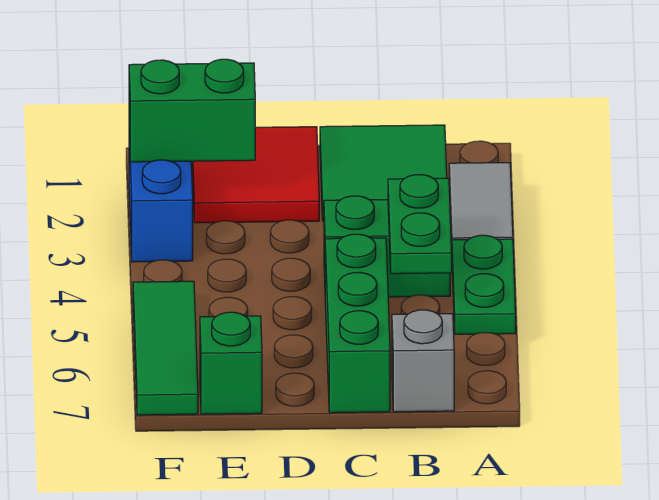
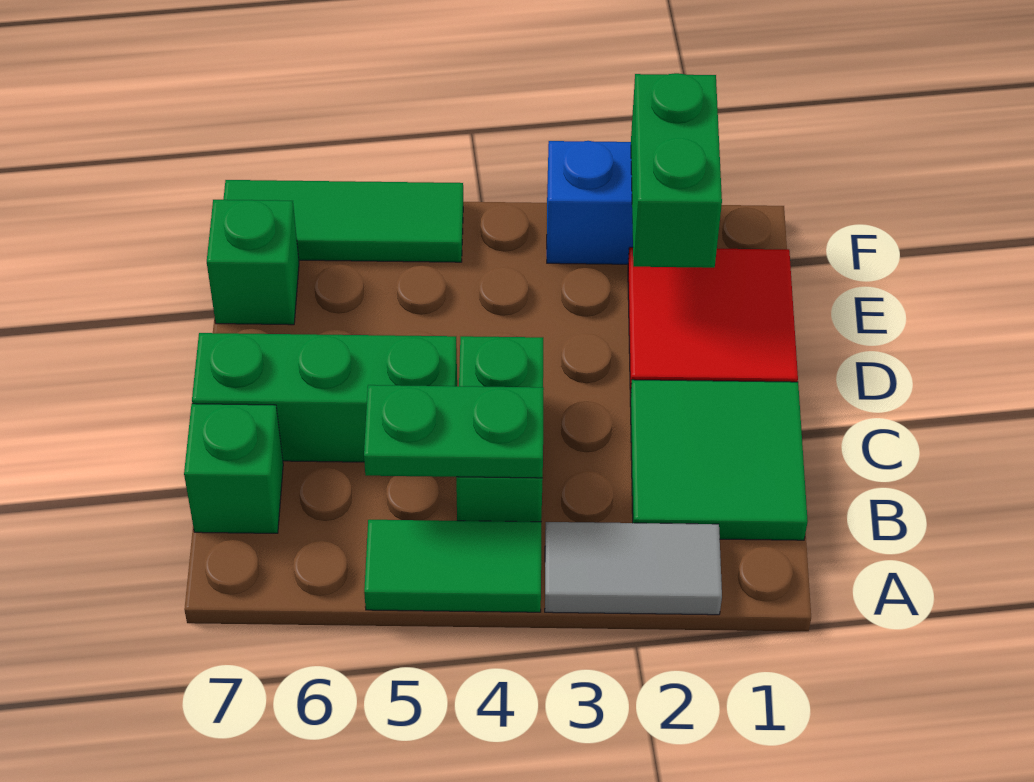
green plate A4:A5 level 1 -> green tile A4:A5 level 1
grey brick B7 level 1 -> green brick B7 level 1

